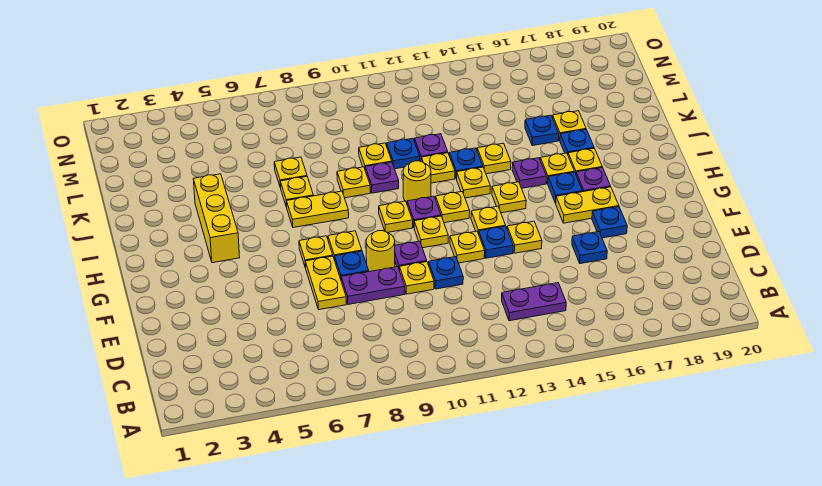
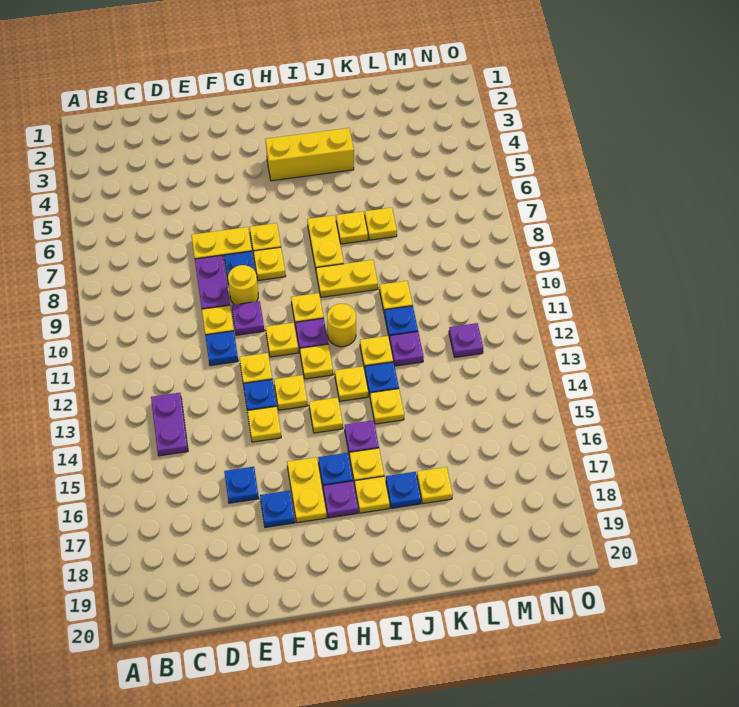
yellow plate J9 level 1 -> yellow plate I9:J9 level 1
purple plate J10 level 1 -> purple plate M12 level 1
blue plate K16 level 1 -> none

